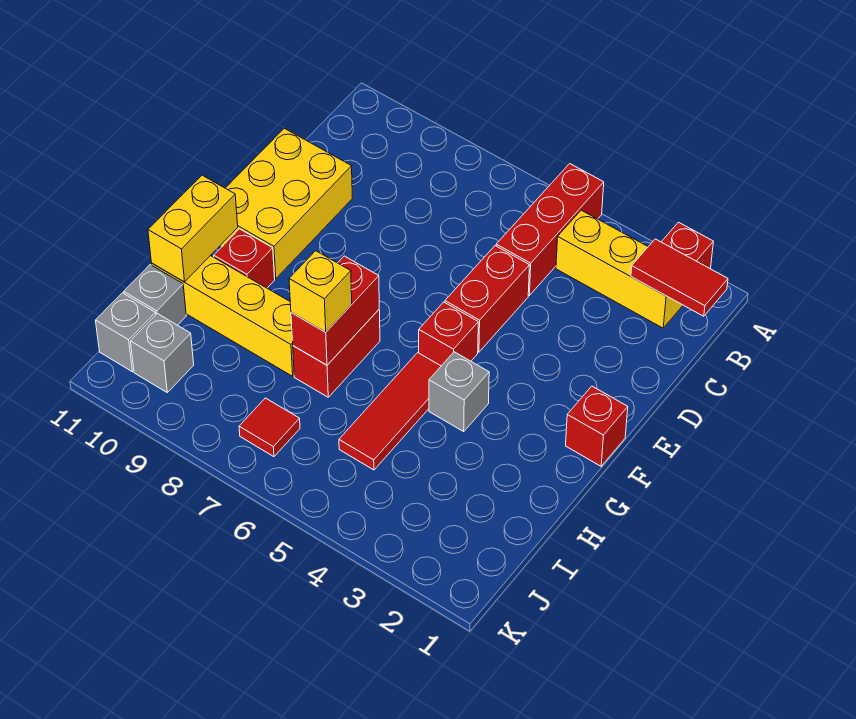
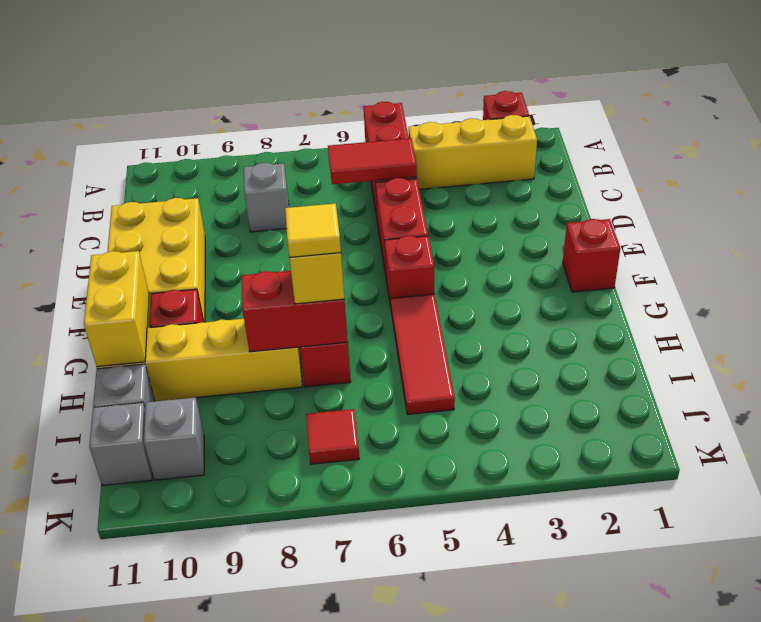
red tile B1:B2 level 2 -> red tile C5:C6 level 2
grey brick G4 level 1 -> grey brick C8 level 1
red brick G7:H7 level 2 -> red brick H7:H8 level 2
none -> yellow tile H7 level 4

